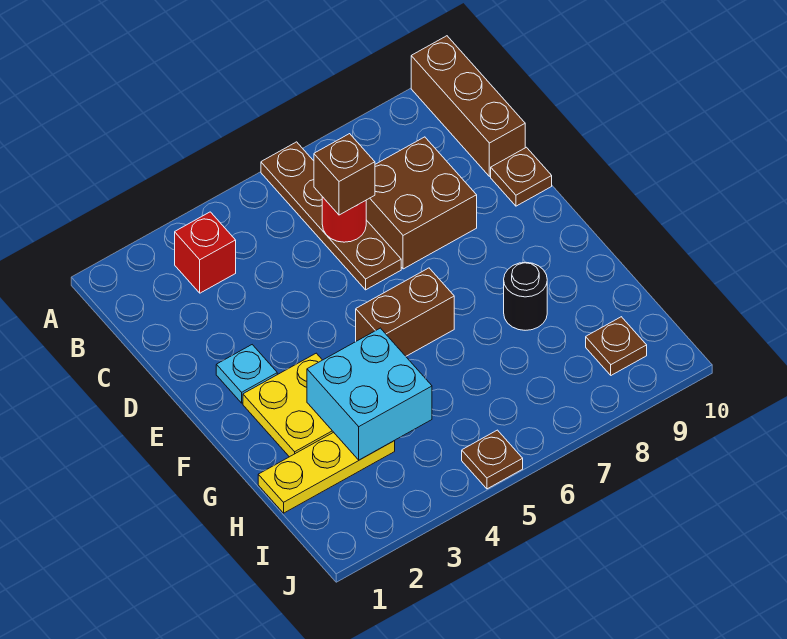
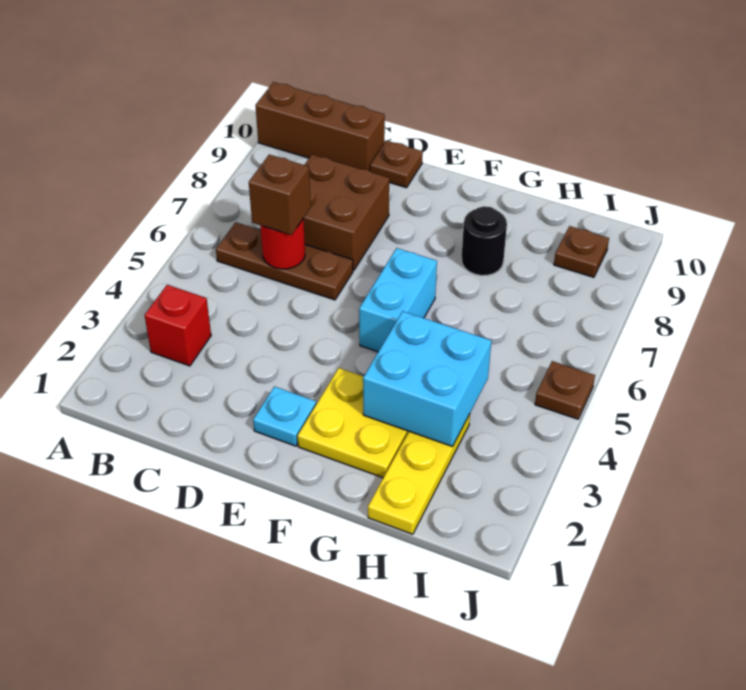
brown plate A6:D6 level 1 -> brown plate B6:D6 level 1
brown brick F5:F6 level 1 -> cyan brick F5:F6 level 1

